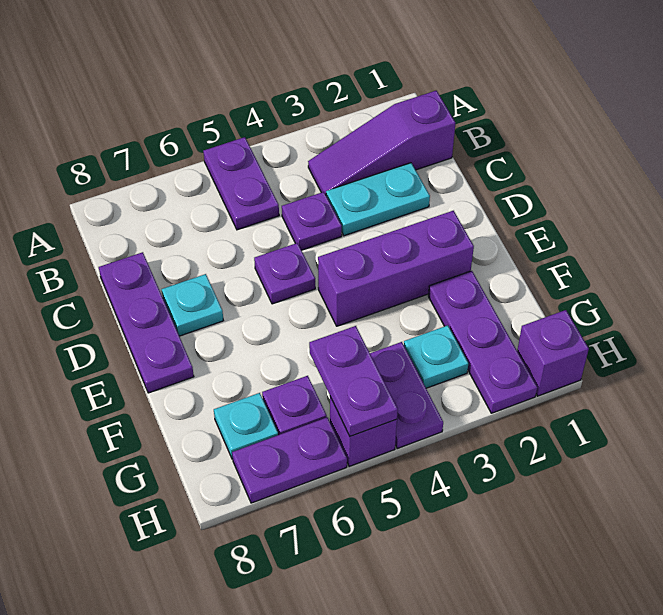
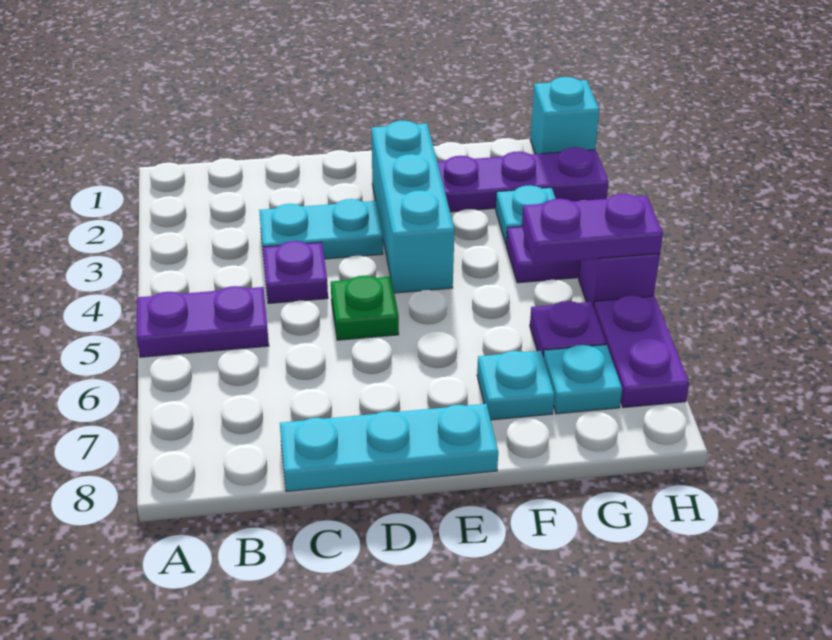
purple slope B1:B3 level 1 top 1 -> none
cyan plate C2:C3 level 1 -> cyan plate C3:D3 level 1
purple plate C8:E8 level 1 -> cyan plate C8:E8 level 1
purple plate D5 level 1 -> green plate D5 level 1
cyan plate D7 level 1 -> cyan plate F7 level 1
purple brick E2:E4 level 1 -> cyan brick E2:E4 level 1
purple brick H1 level 1 -> cyan brick H1 level 1

